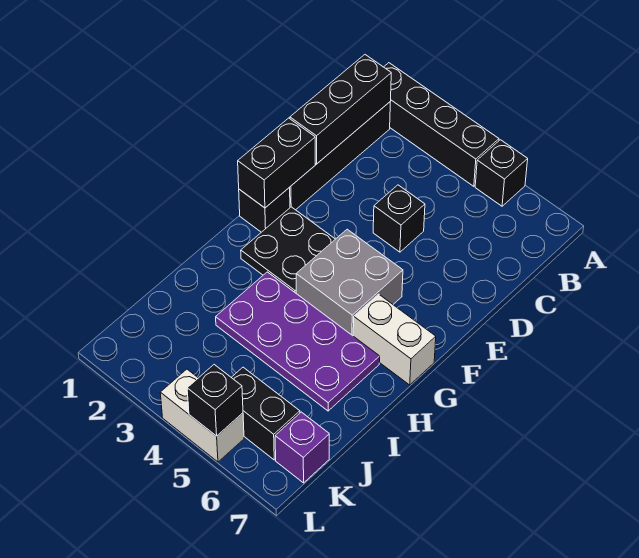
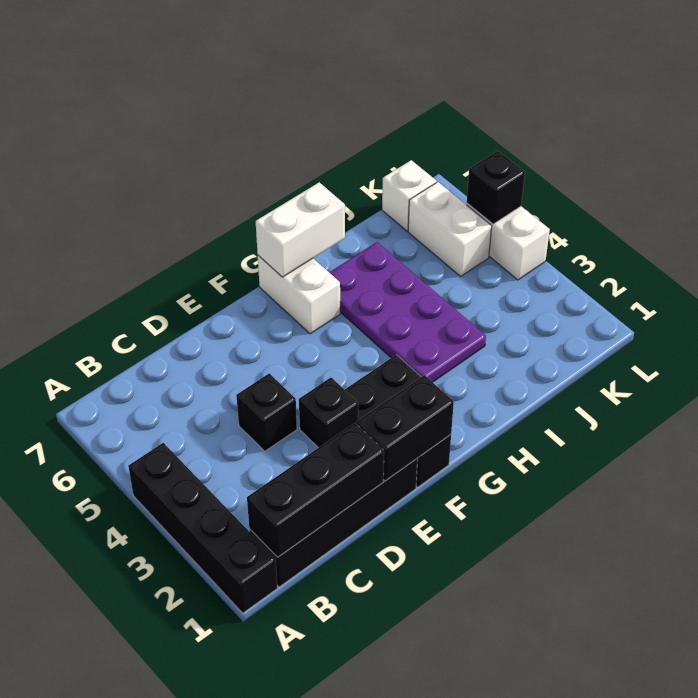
black brick A5 level 1 -> black brick E3 level 1
grey brick F4:G5 level 1 -> none
none -> white brick G7:H7 level 2
black brick K5:K6 level 1 -> white brick K5:K6 level 1
purple brick K7 level 1 -> white brick K7 level 1

